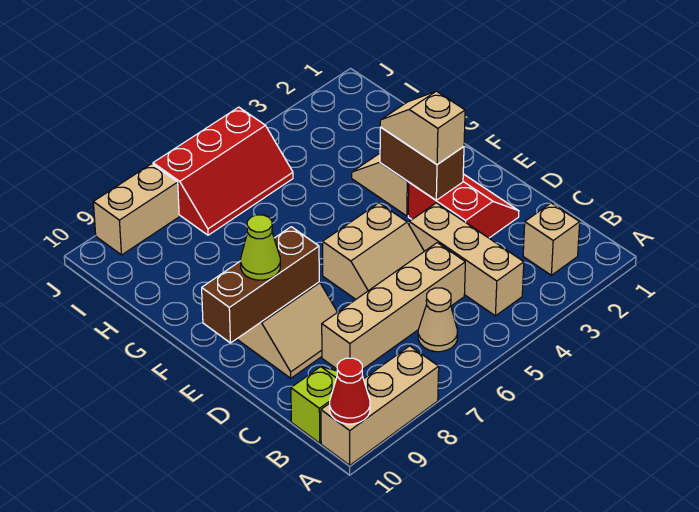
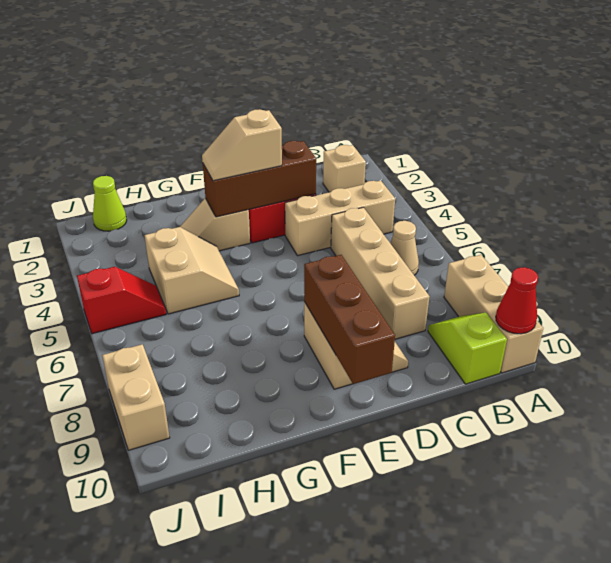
tan slope D5:E6 level 1 top E -> tan slope G4:H5 level 1 top H
brown brick E3:F3 level 2 -> brown brick D3:F3 level 2
lime cone E9 level 3 -> lime cone I1 level 1
red slope I5:J7 level 1 top J -> red slope I5:J5 level 1 top J

